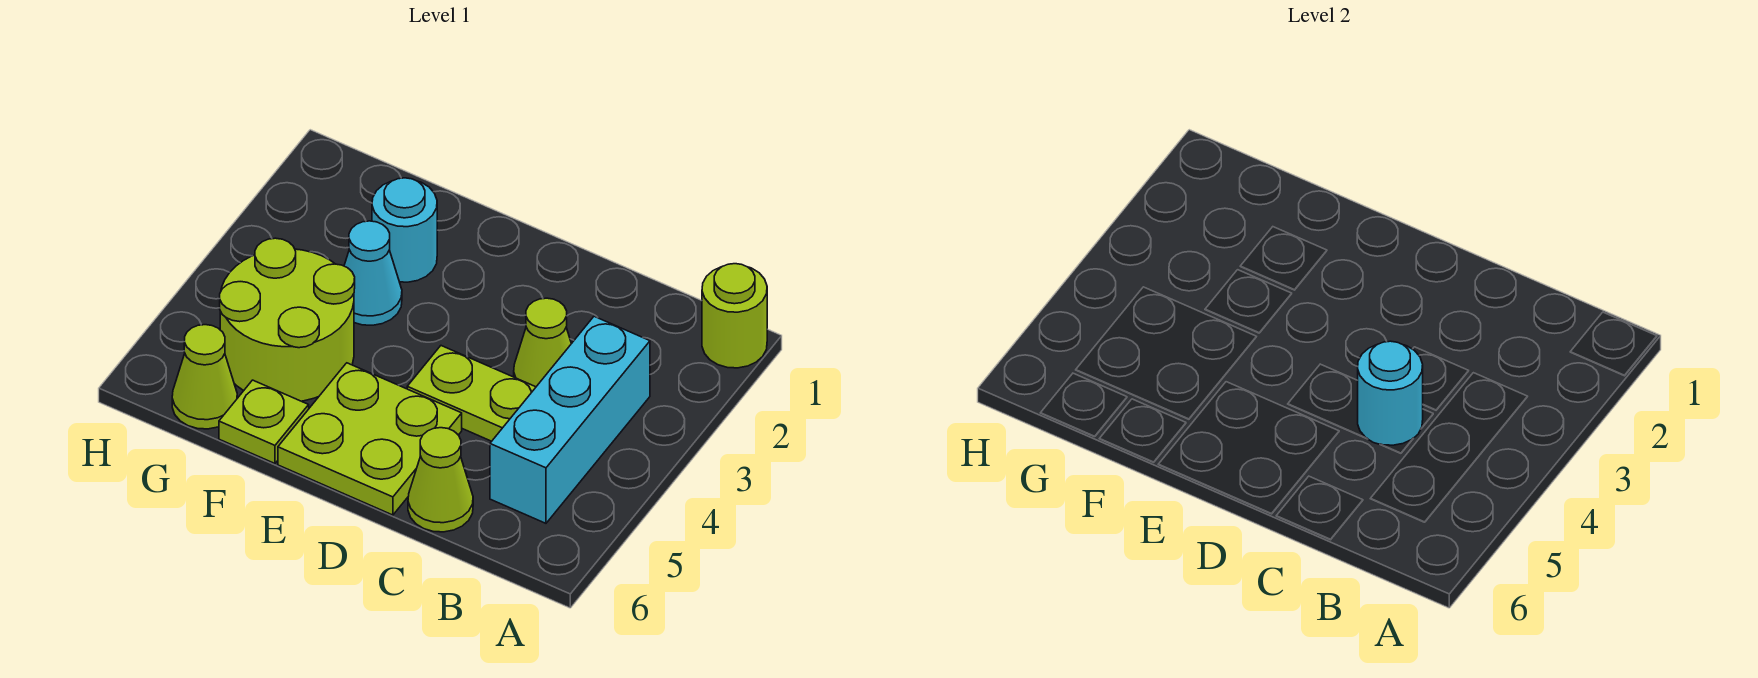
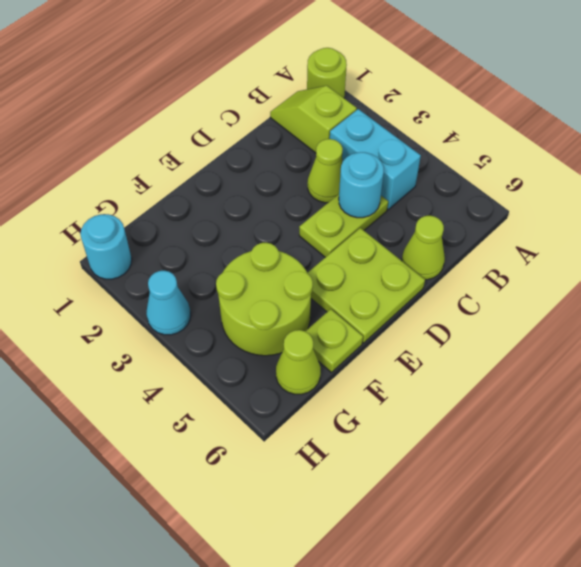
none -> lime slope B1:B2 level 1 top 2
cyan brick B3:B5 level 1 -> cyan brick B3:B4 level 1
cyan round brick F2 level 1 -> cyan round brick H1 level 1
cyan cone F3 level 1 -> cyan cone H3 level 1

